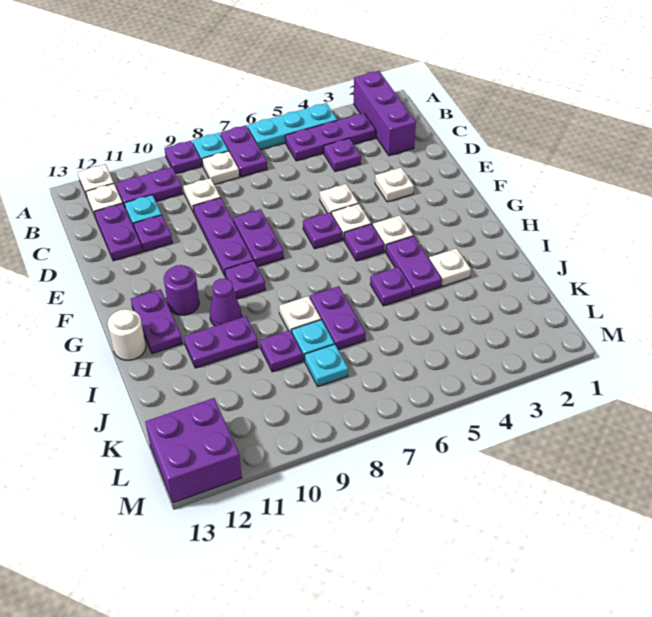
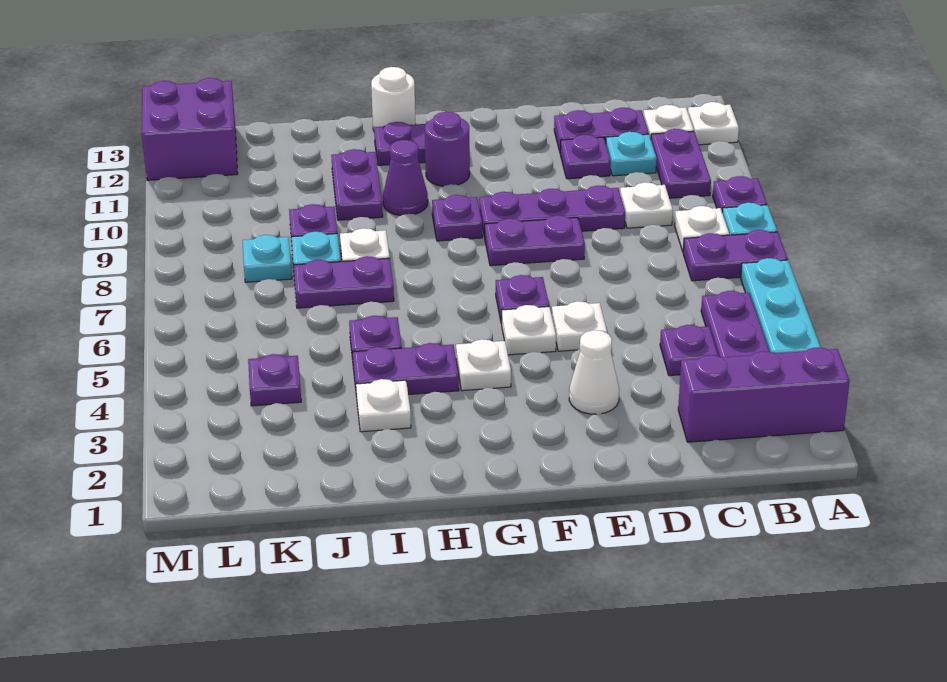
white plate E3 level 1 -> white cone E3 level 1
purple plate G5 level 1 -> purple plate K4 level 1

